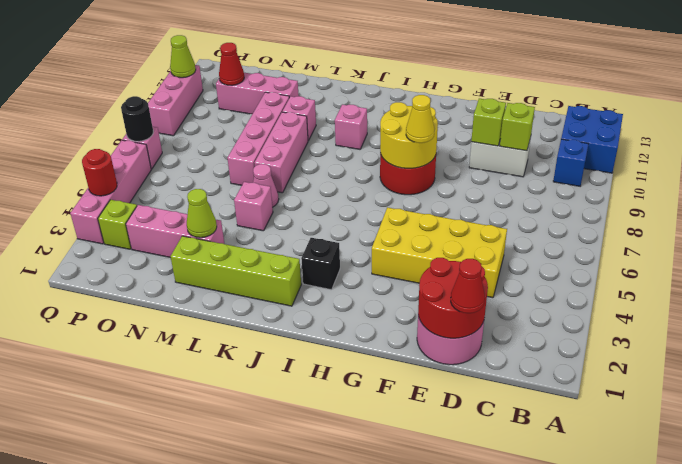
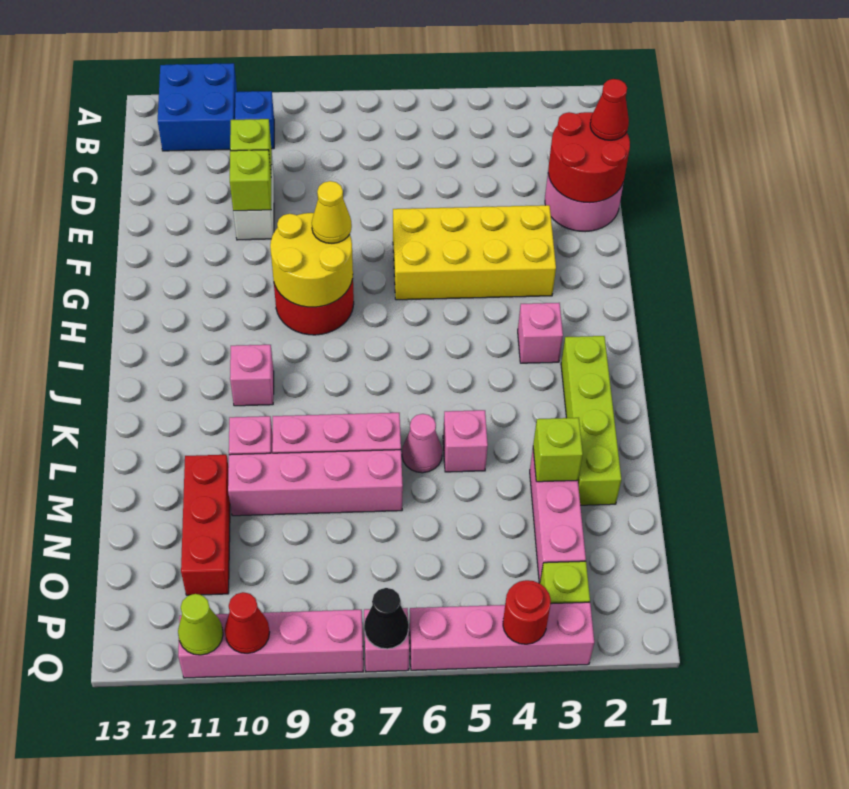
yellow brick D4:G5 level 1 -> yellow brick F3:G6 level 1
black brick I3 level 1 -> pink brick I3 level 1
lime cone M3 level 2 -> lime brick M3 level 2
pink brick M11:O11 level 1 -> red brick M11:O11 level 1
red cone O11 level 2 -> red cone Q10 level 2
black round brick Q7 level 2 -> black cone Q7 level 2
pink brick Q9:Q11 level 1 -> pink brick Q8:Q11 level 1

